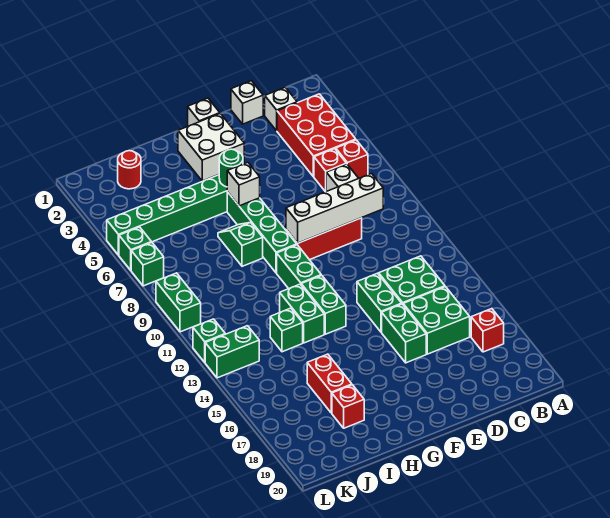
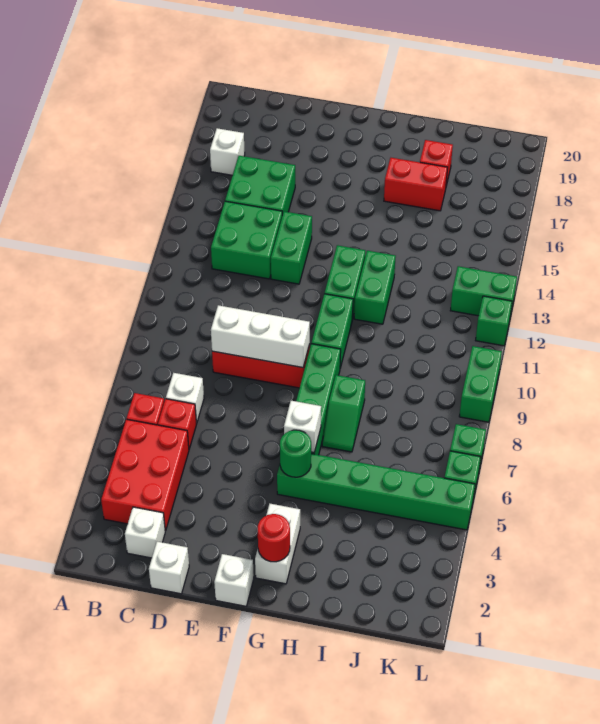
red brick B17 level 1 -> white brick B17 level 1
white brick C9:F9 level 2 -> white brick D9:F9 level 2
green brick E15:E16 level 1 -> none
white brick F2:G3 level 1 -> white brick G2:G3 level 1
green brick I13 level 1 -> none
red brick I16:I17 level 1 -> red brick H17:I17 level 1
red round brick J2 level 1 -> red round brick G2 level 2

